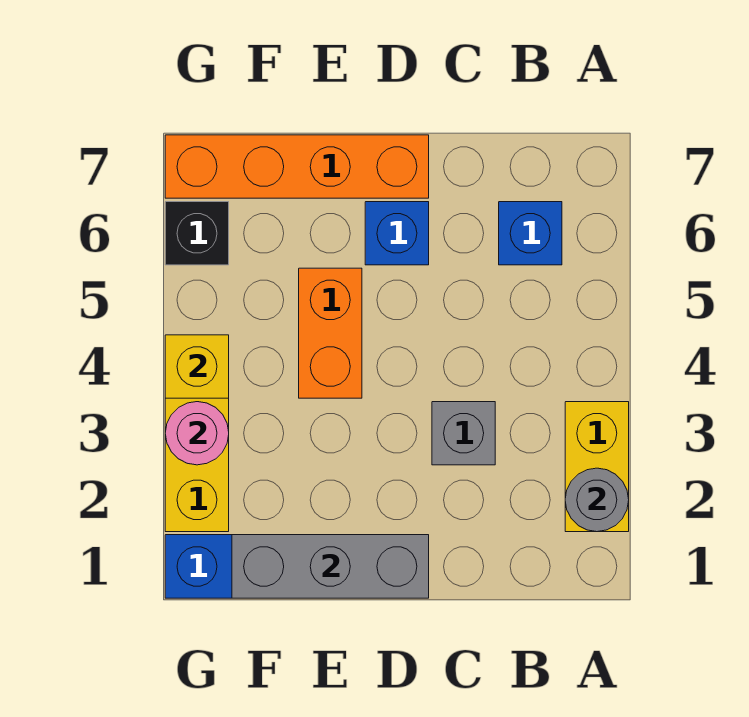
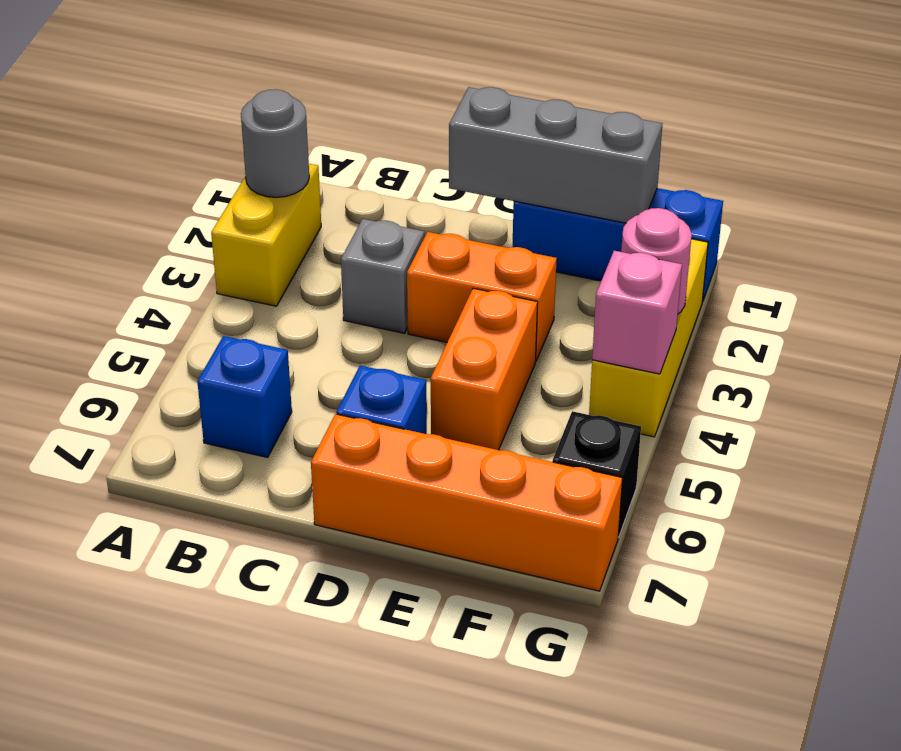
none -> orange brick D3:E3 level 1
yellow brick G4 level 2 -> pink brick G4 level 2

